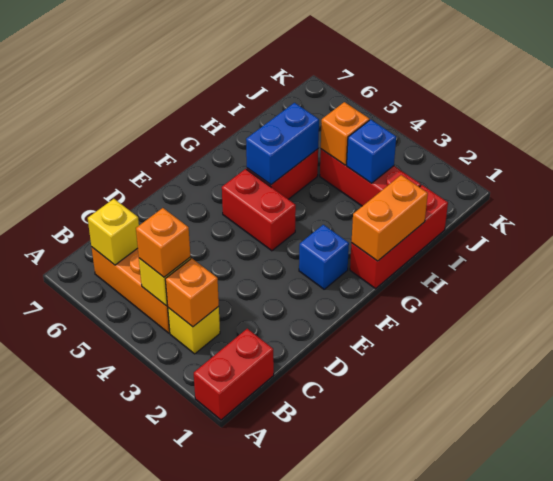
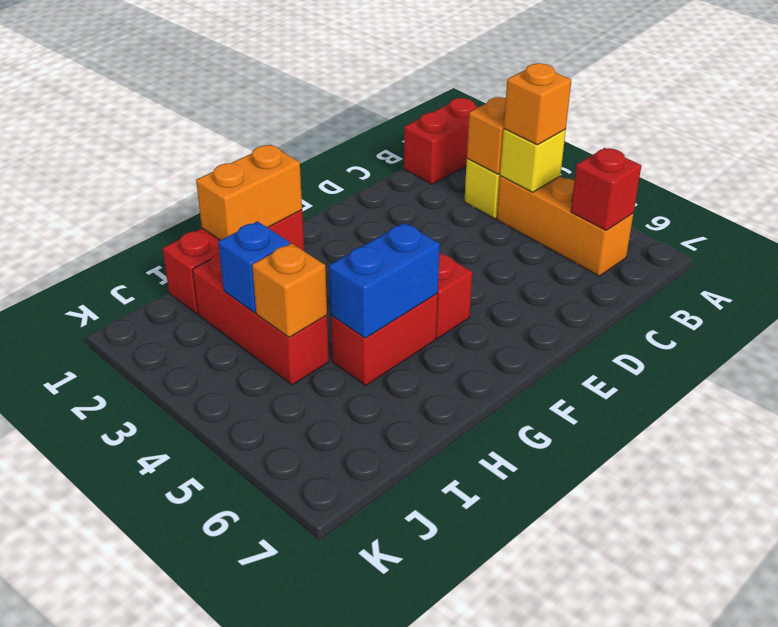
yellow brick B6 level 2 -> red brick B6 level 2
blue brick F2 level 1 -> none

